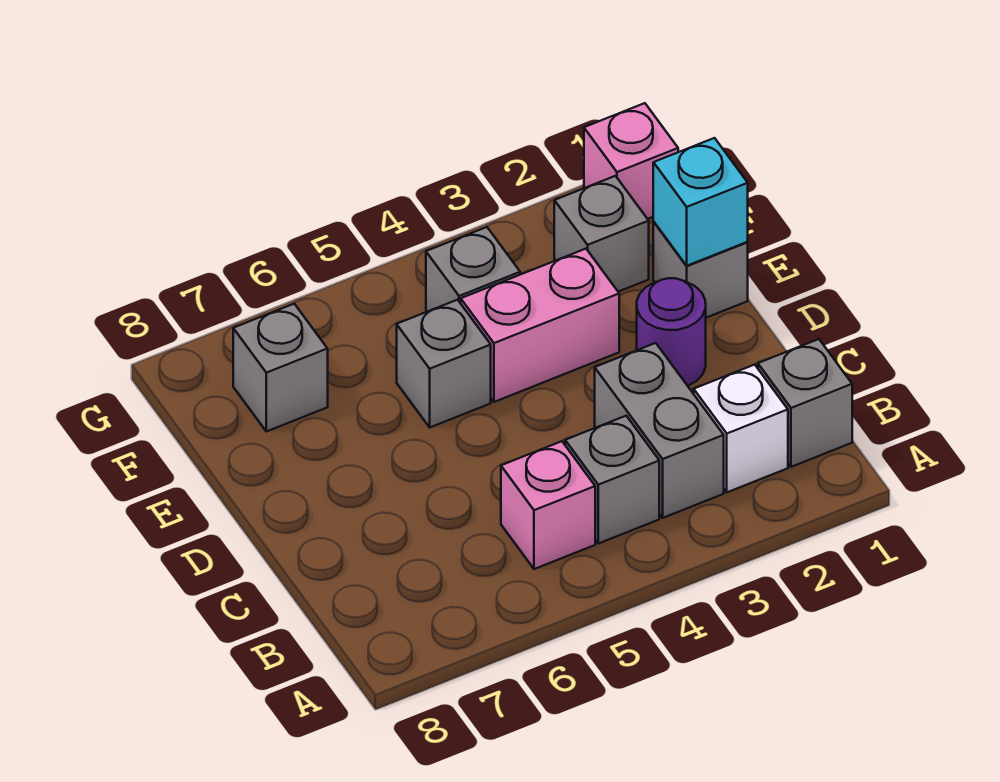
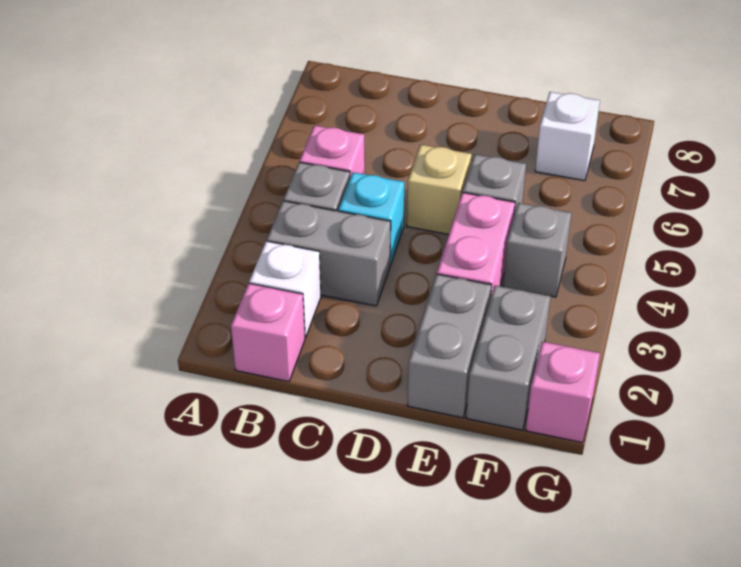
grey brick B1 level 1 -> pink brick B1 level 1
purple round brick D2 level 1 -> none
none -> tan brick D5 level 1
grey brick E1 level 1 -> grey brick E1:E2 level 1
cyan brick E1 level 2 -> cyan brick C4 level 1
grey brick F2 level 1 -> grey brick F1:F2 level 1
grey brick F7 level 1 -> white brick F7 level 1

